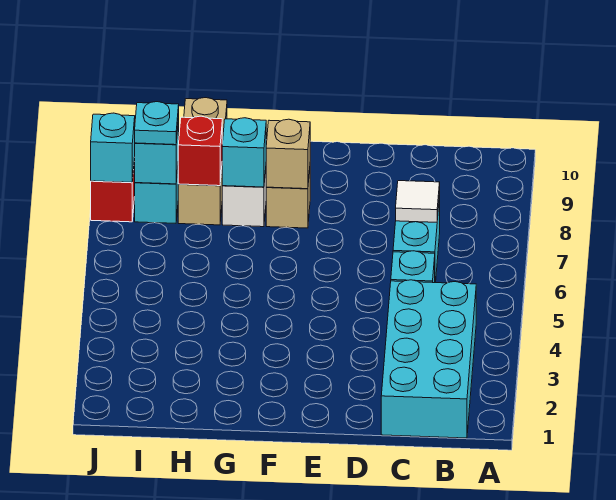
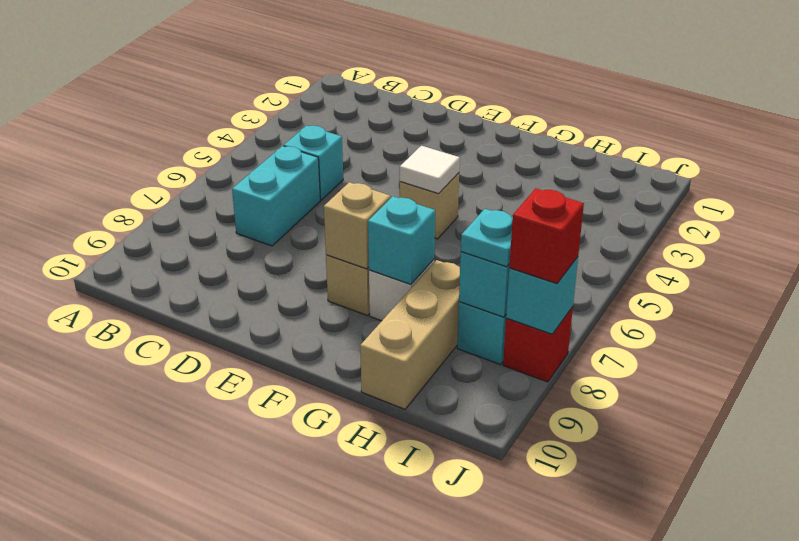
cyan brick B1:C4 level 1 -> none
white tile C7 level 2 -> white tile F5 level 2
none -> tan brick F5 level 1
red brick H8 level 2 -> red brick J8 level 3

